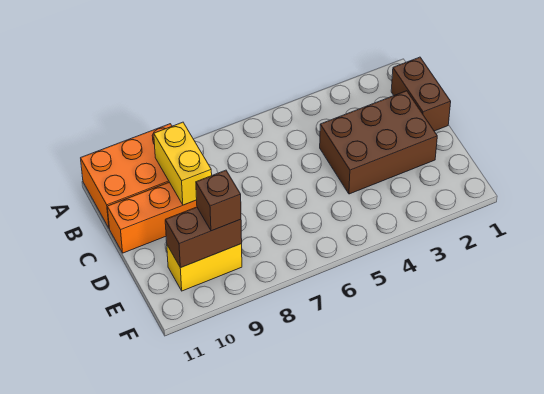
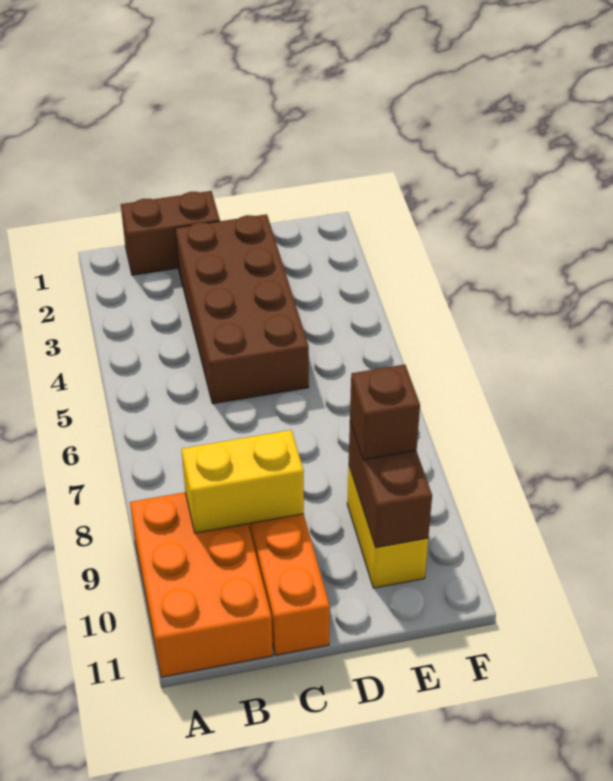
brown brick C2:D4 level 1 -> brown brick C2:D5 level 1

